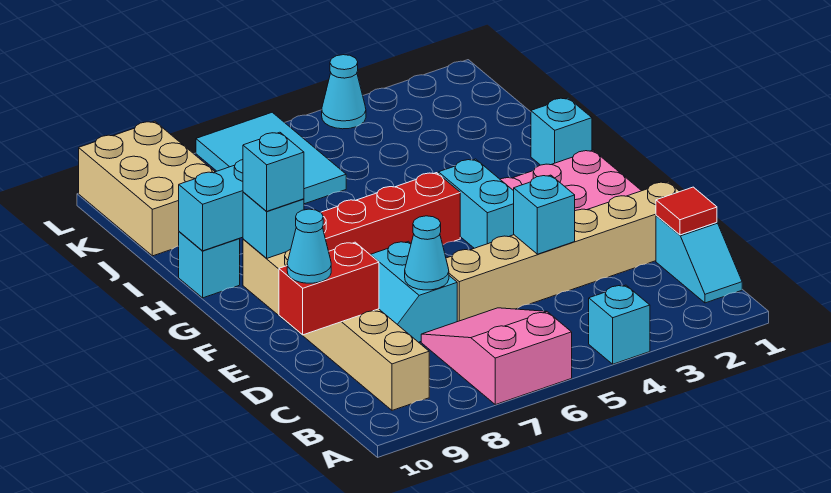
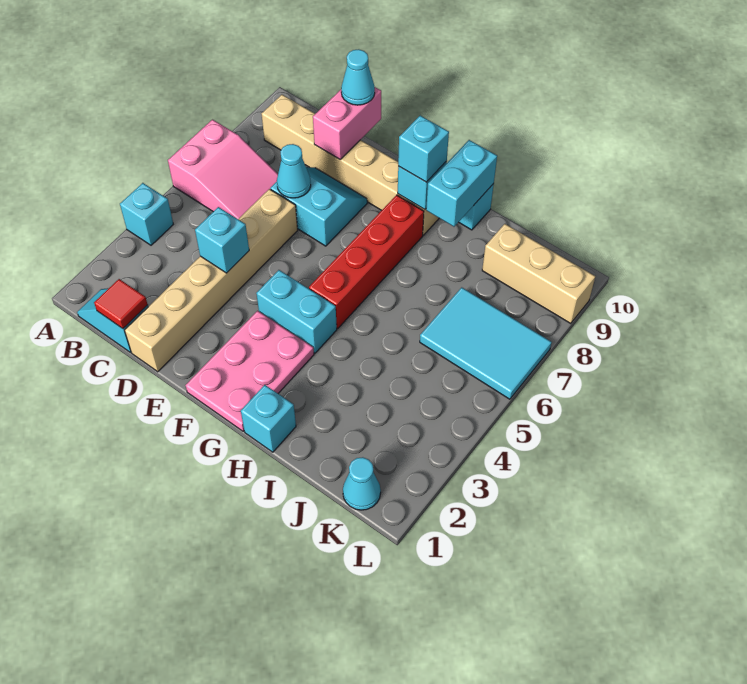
red brick D9:D10 level 2 -> pink brick D9:D10 level 2
tan brick J9:L10 level 1 -> tan brick J9:L9 level 1
cyan cone L4 level 1 -> cyan cone K1 level 1

